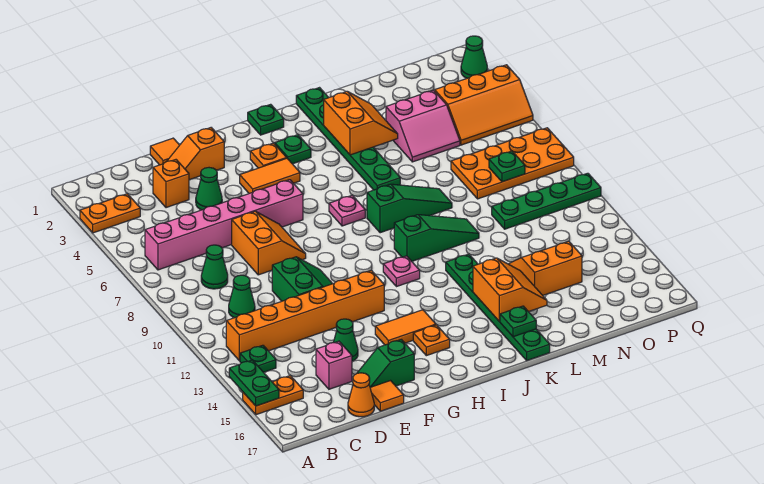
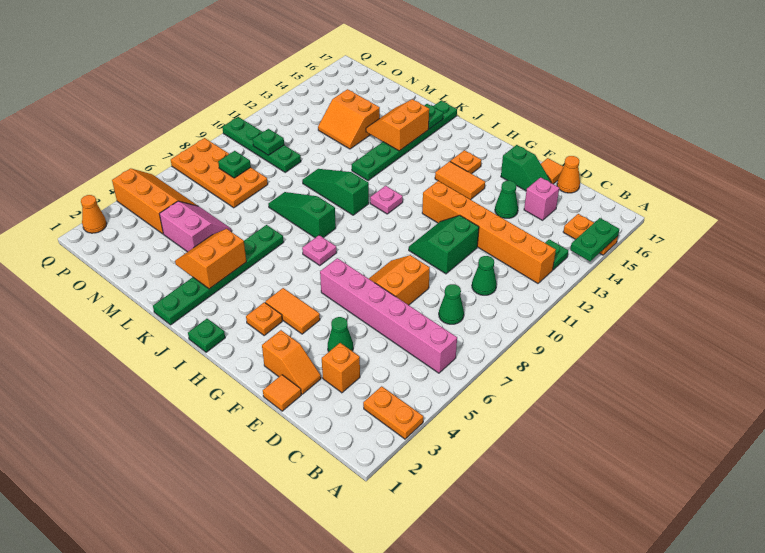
green plate I3 level 1 -> green plate O10 level 2
green cone Q2 level 1 -> orange cone Q2 level 1

